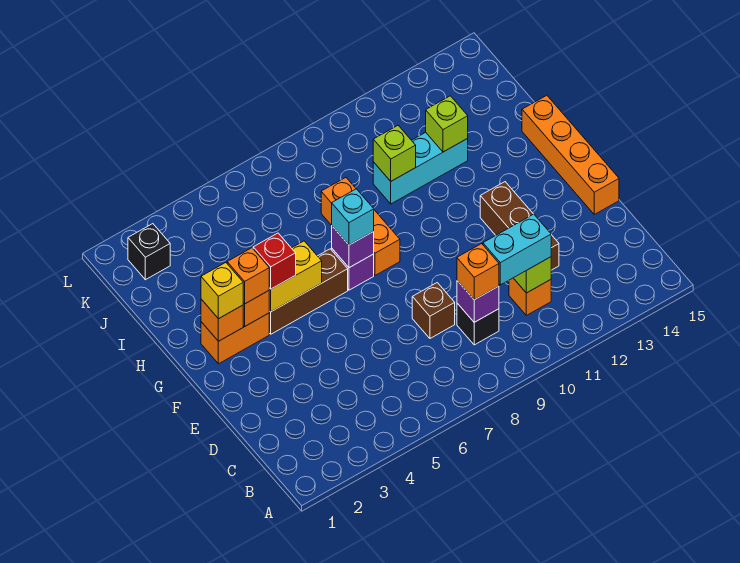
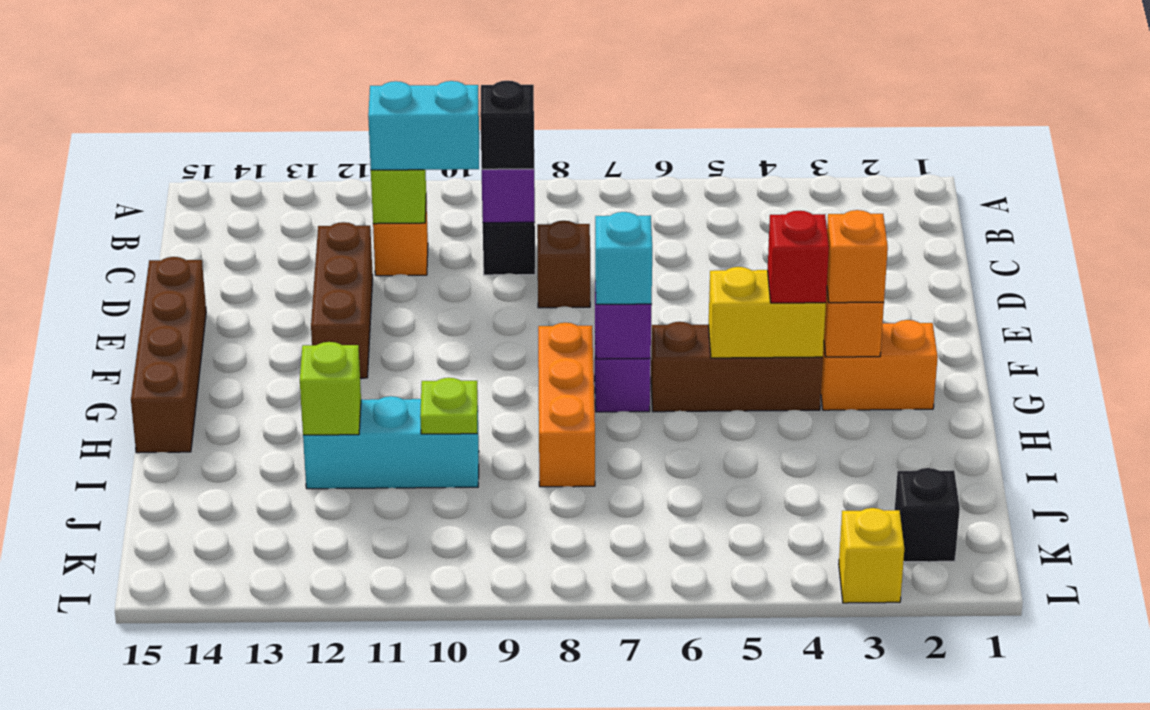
orange brick C9 level 3 -> black brick C9 level 3
orange brick E15:H15 level 1 -> brown brick E15:H15 level 1
orange brick G2 level 2 -> none
yellow brick G2 level 3 -> yellow brick L3 level 1
lime brick I10 level 2 -> lime plate I10 level 2

